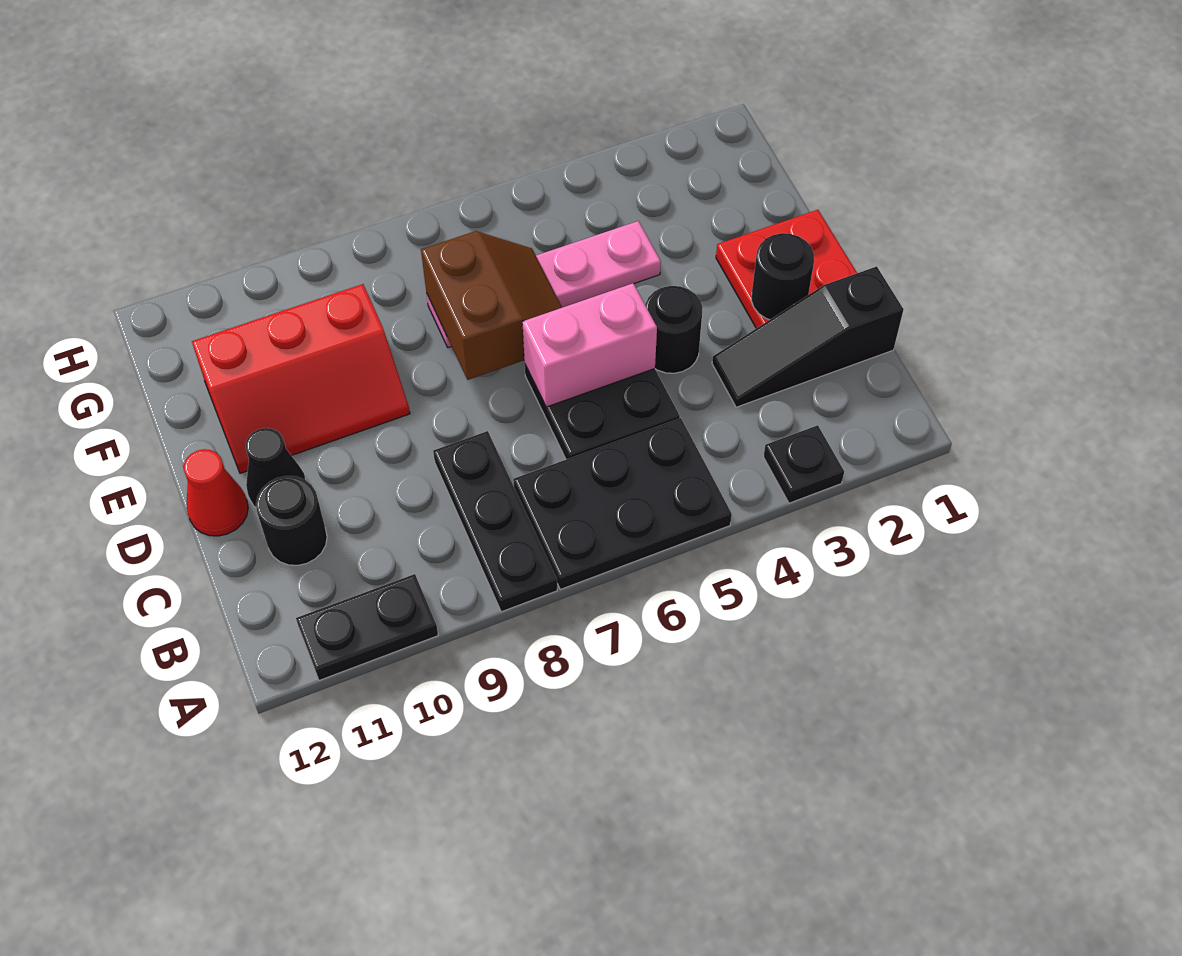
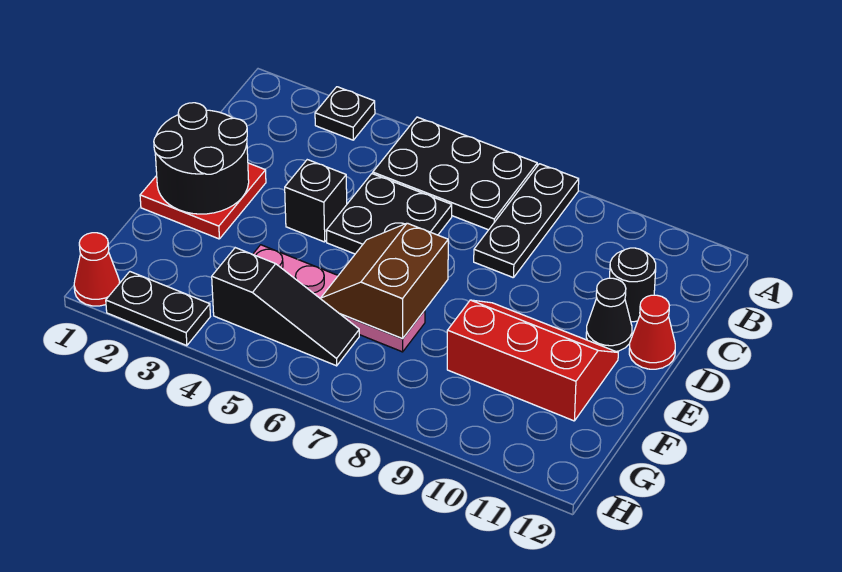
black plate A10:A11 level 1 -> black plate H2:H3 level 1
black slope C1:C3 level 1 top 1 -> black slope G4:G6 level 1 top 4
black round brick D2 level 2 -> black round brick D1:E2 level 2
black round brick D4 level 1 -> black brick D4 level 1
pink brick D5:D6 level 2 -> none
none -> red cone H1 level 1

